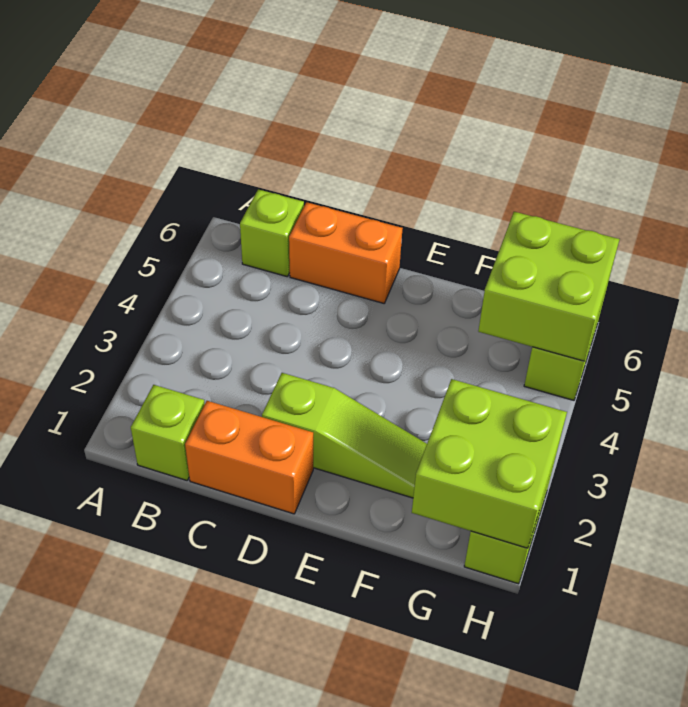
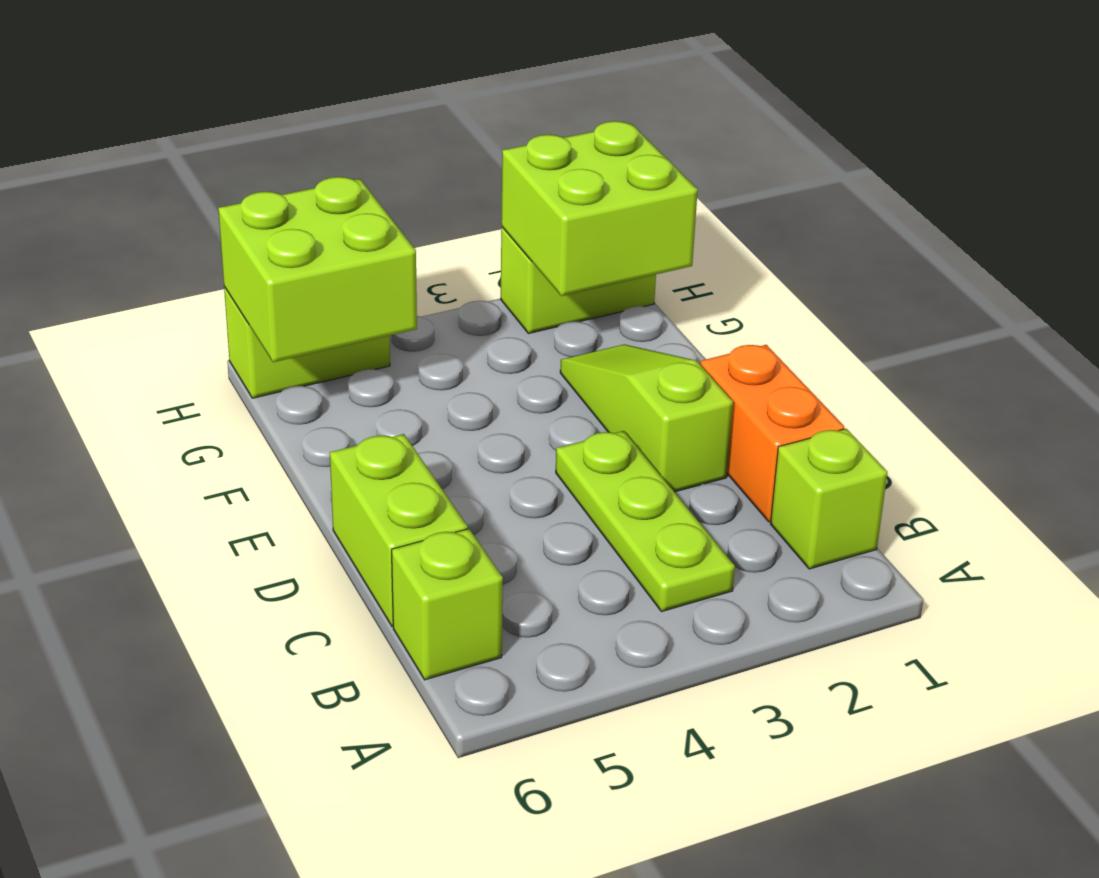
none -> lime plate B3:D3 level 1
orange brick C6:D6 level 1 -> lime brick C6:D6 level 1

